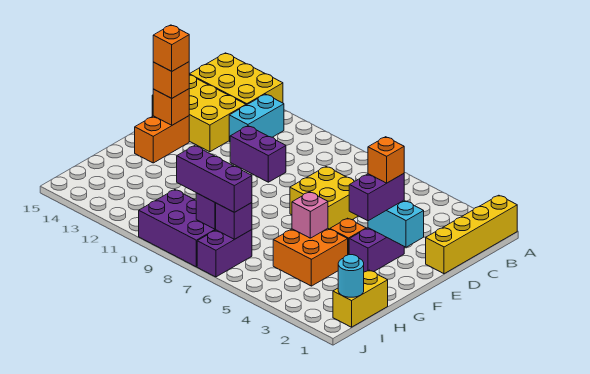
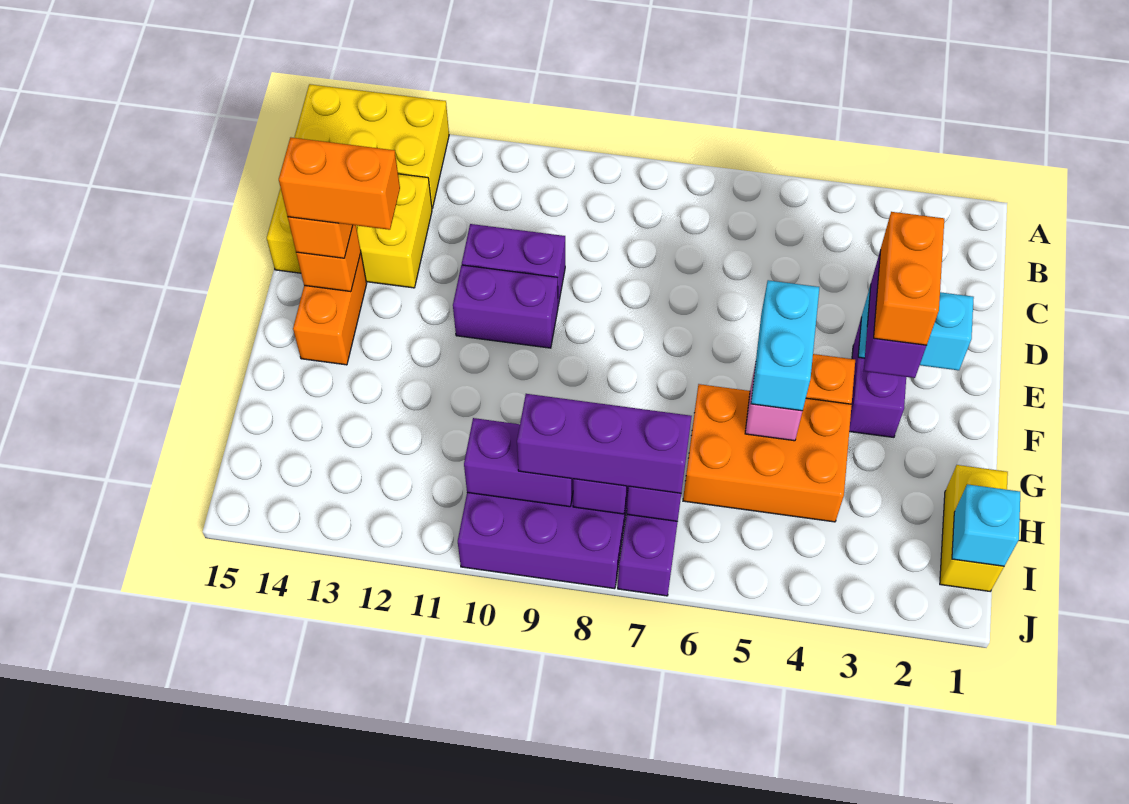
yellow brick A1:D1 level 1 -> none
cyan brick B12:C12 level 1 -> cyan brick F5:G5 level 3
yellow brick D6:E7 level 1 -> none
orange brick E3 level 4 -> orange brick E3:F3 level 4
none -> purple brick E10:E11 level 1
orange brick E14 level 4 -> orange brick E13:E14 level 4
orange brick G4:H5 level 1 -> orange brick G4:H6 level 1
cyan round brick I1 level 2 -> cyan brick I1 level 2
none -> purple brick I9:I10 level 2

